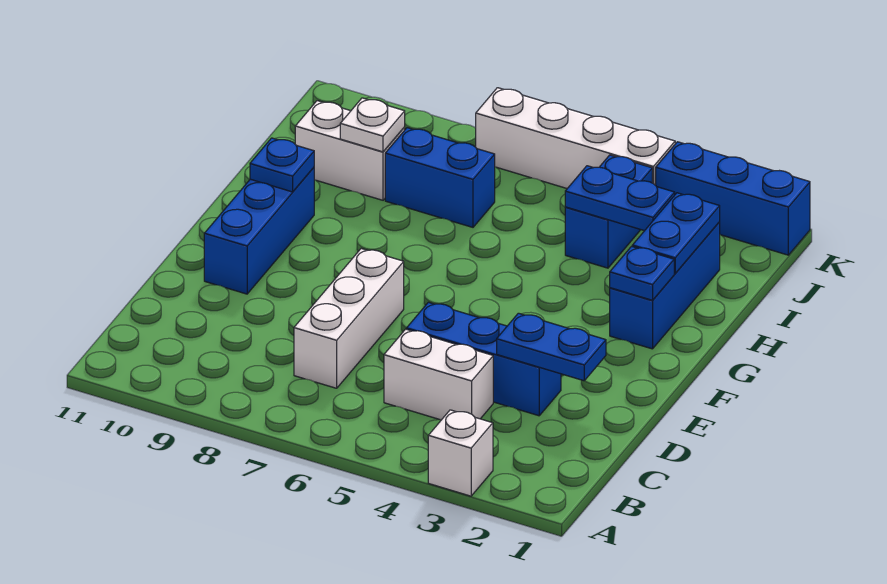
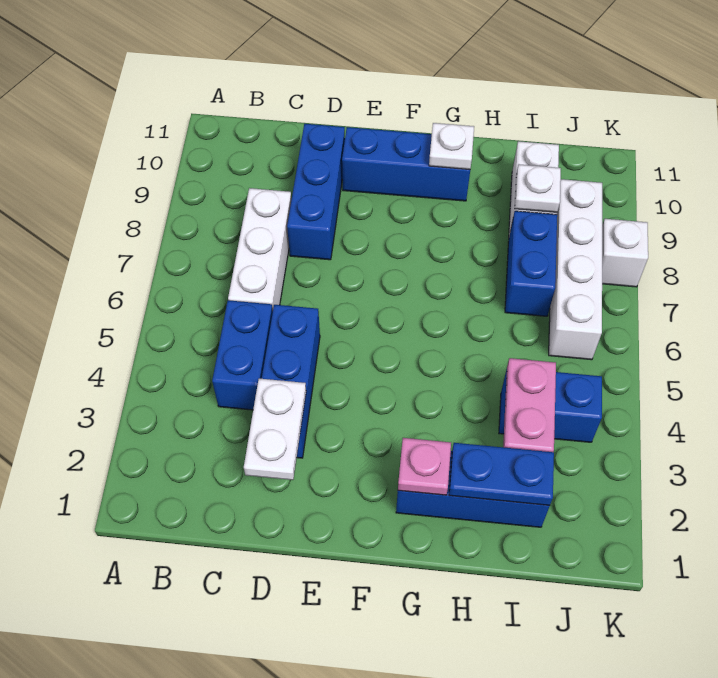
white brick A3 level 1 -> white brick K8 level 1
white brick C4:C5 level 1 -> blue brick C4:C5 level 1
white brick C7:E7 level 1 -> white brick C6:C8 level 1
blue plate D2:D3 level 2 -> white plate D2:D3 level 2
blue plate G2 level 2 -> pink plate G2 level 2
blue plate G10 level 2 -> white plate G10 level 2
blue plate I3:I4 level 2 -> pink plate I3:I4 level 2
blue brick K1:K3 level 1 -> blue brick D8:D10 level 1
white brick K4:K7 level 1 -> white brick J6:J9 level 1

